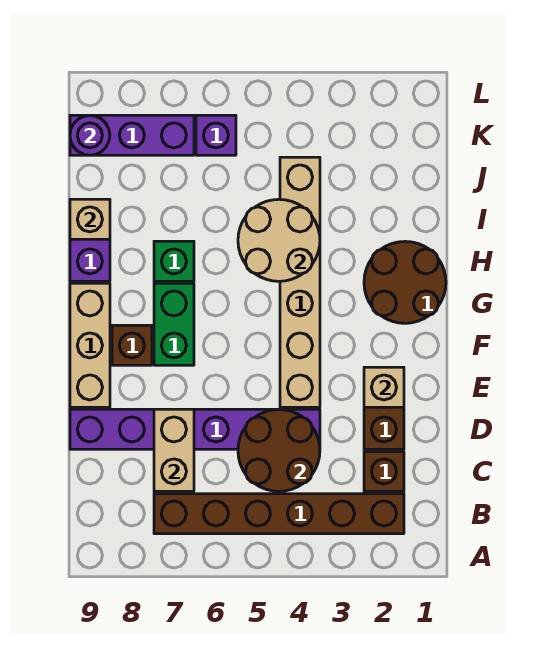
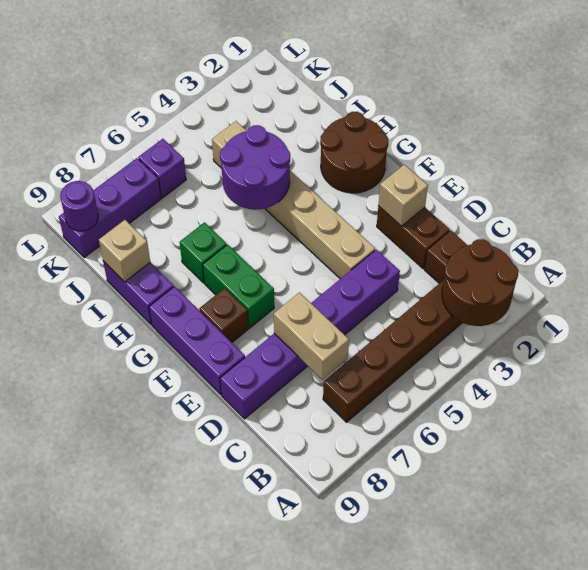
brown round brick C4:D5 level 2 -> brown round brick A2:B3 level 2
tan brick E9:G9 level 1 -> purple brick E9:G9 level 1
tan round brick H4:I5 level 2 -> purple round brick H4:I5 level 2

